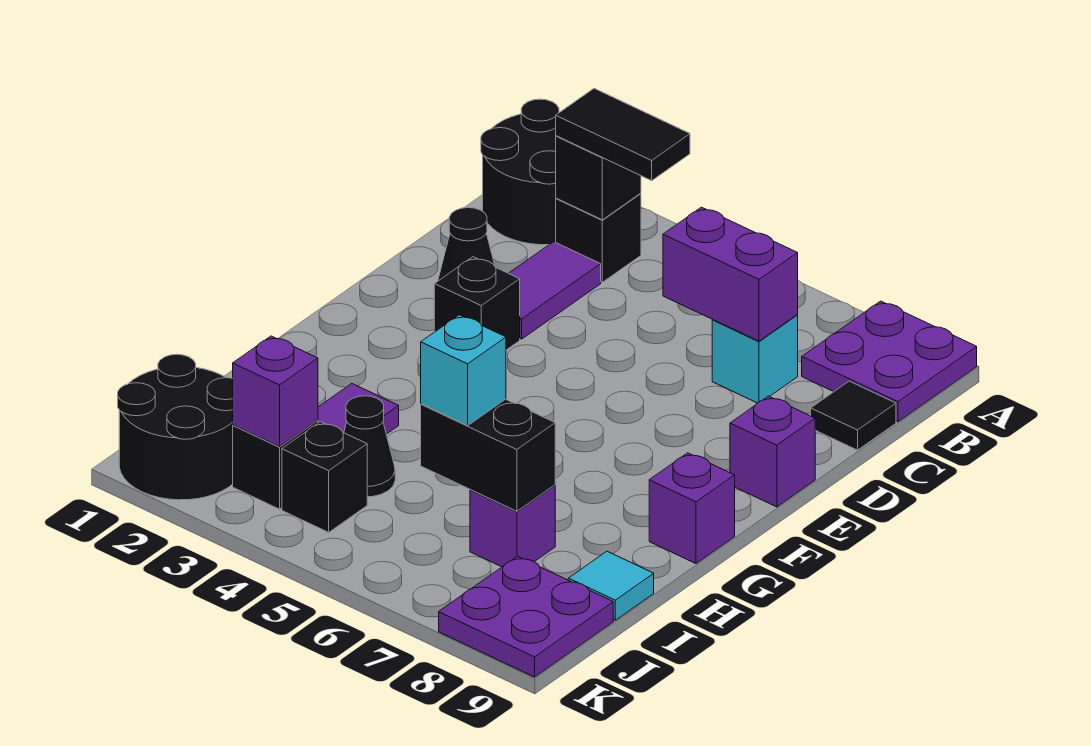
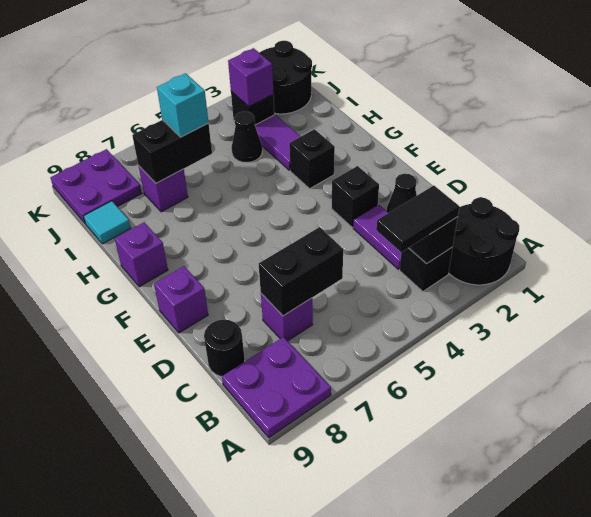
purple brick C6:C7 level 2 -> black brick C6:C7 level 2
cyan brick C7 level 1 -> purple brick C7 level 1
black tile C9 level 1 -> black round brick C9 level 1
black brick J4 level 1 -> black brick G3 level 1

